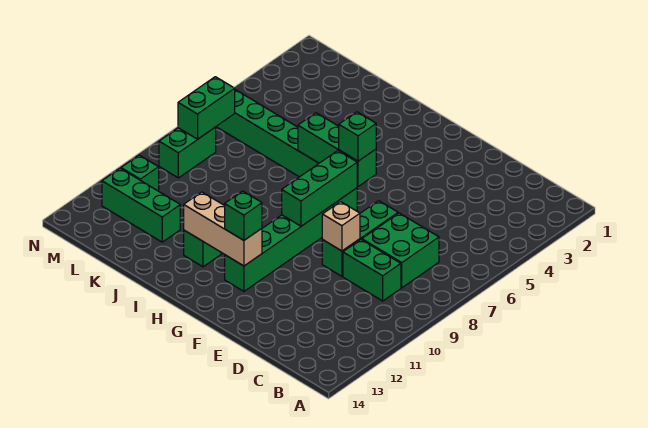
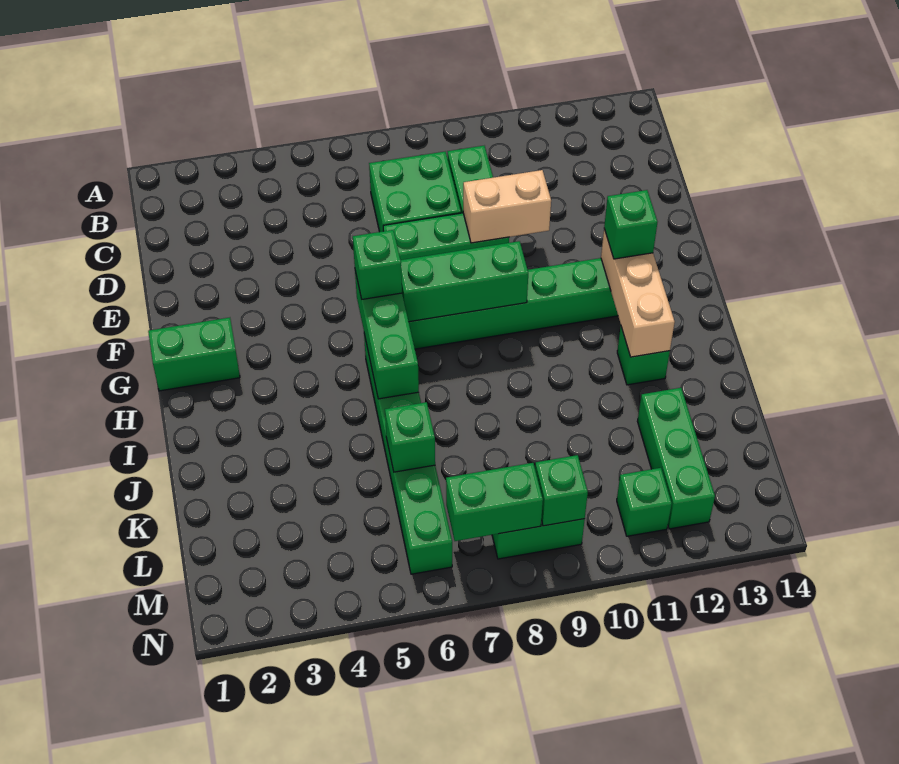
tan brick E9 level 2 -> tan brick E9:E10 level 2
none -> green brick G1:G2 level 1
none -> green brick K6 level 2
none -> green brick M9 level 2

